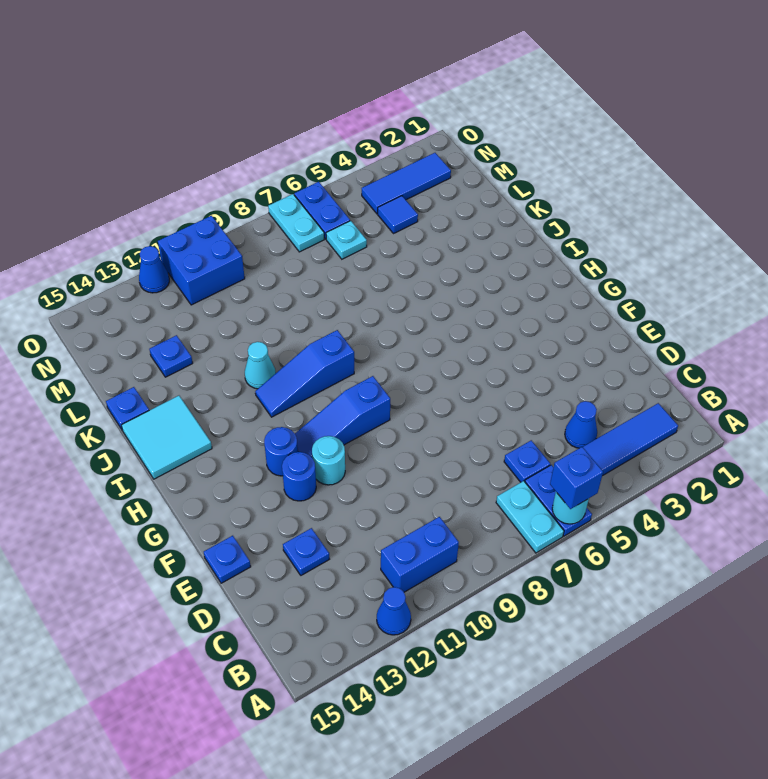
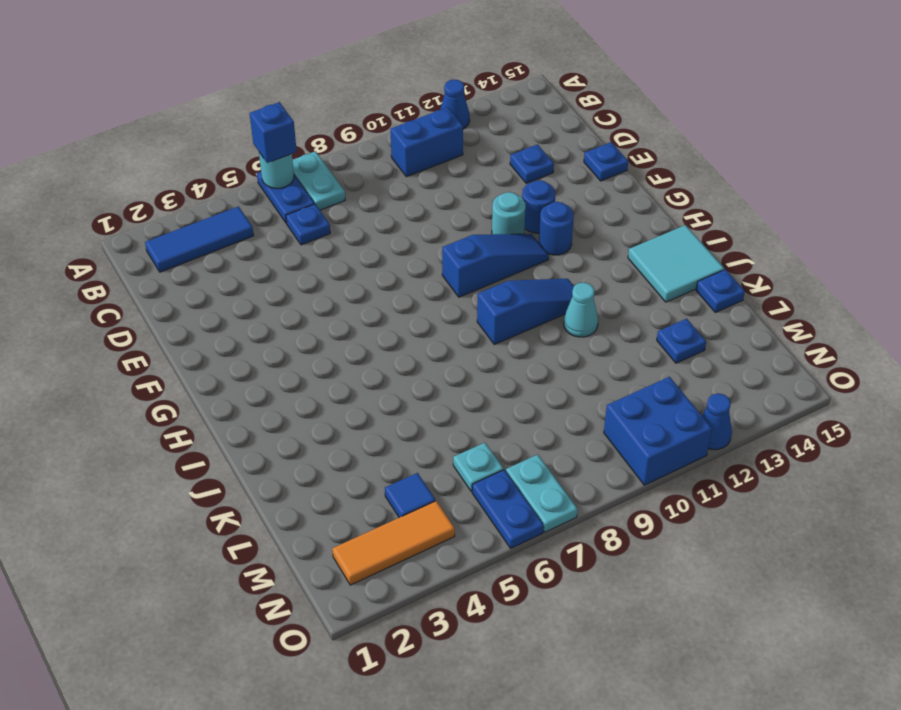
blue cone C4 level 1 -> none
blue tile N2:N4 level 1 -> orange tile N2:N4 level 1

